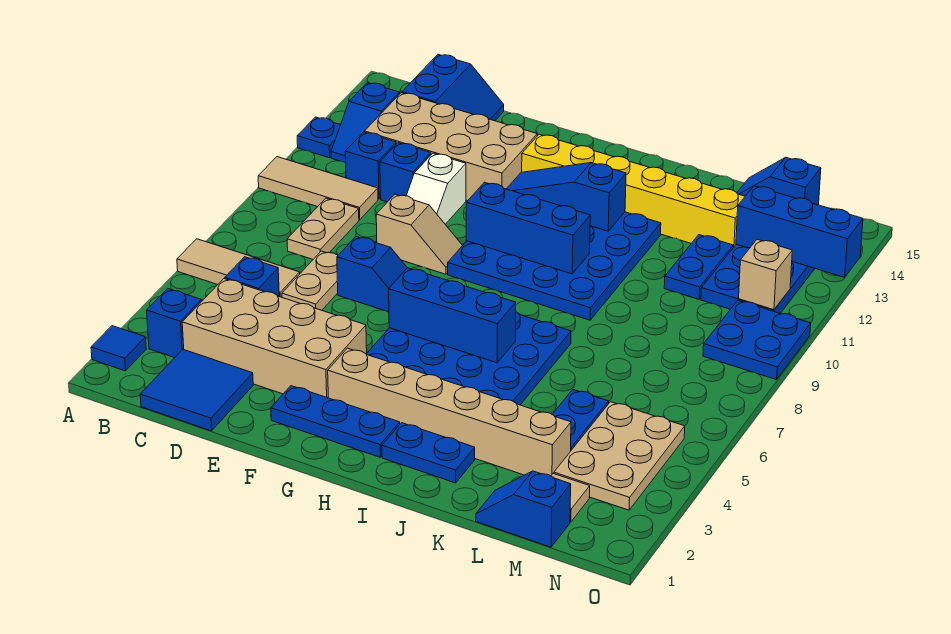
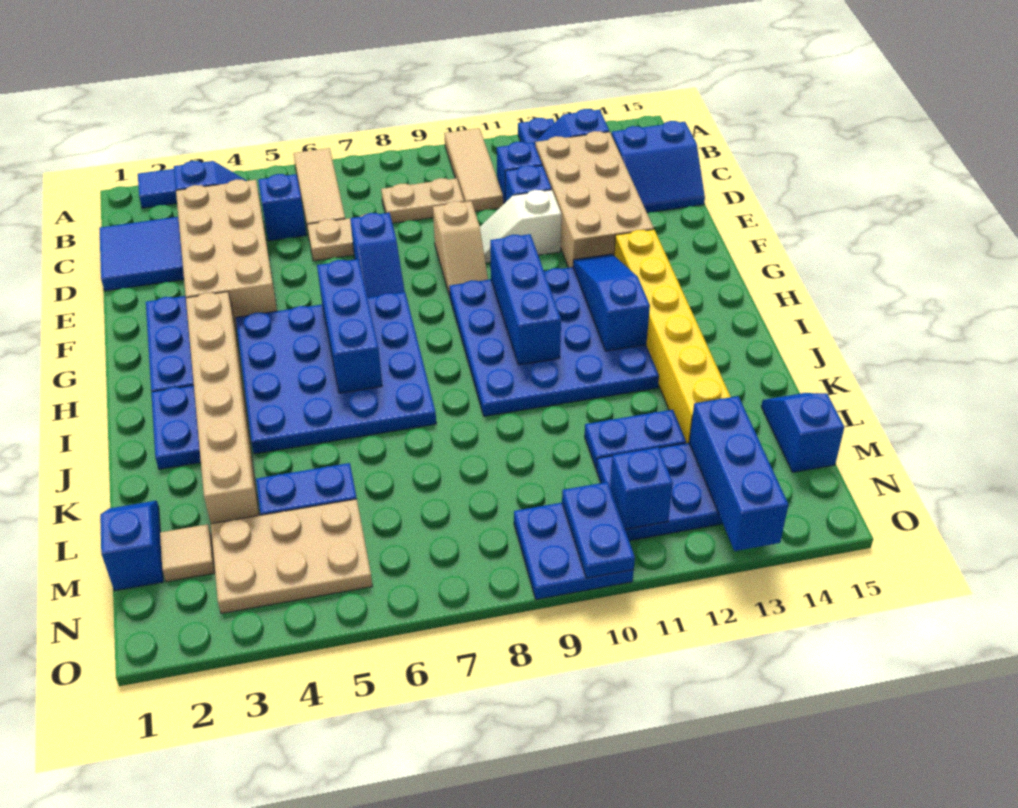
none -> blue plate N10:O10 level 2
tan brick N11 level 2 -> blue brick N11 level 2

